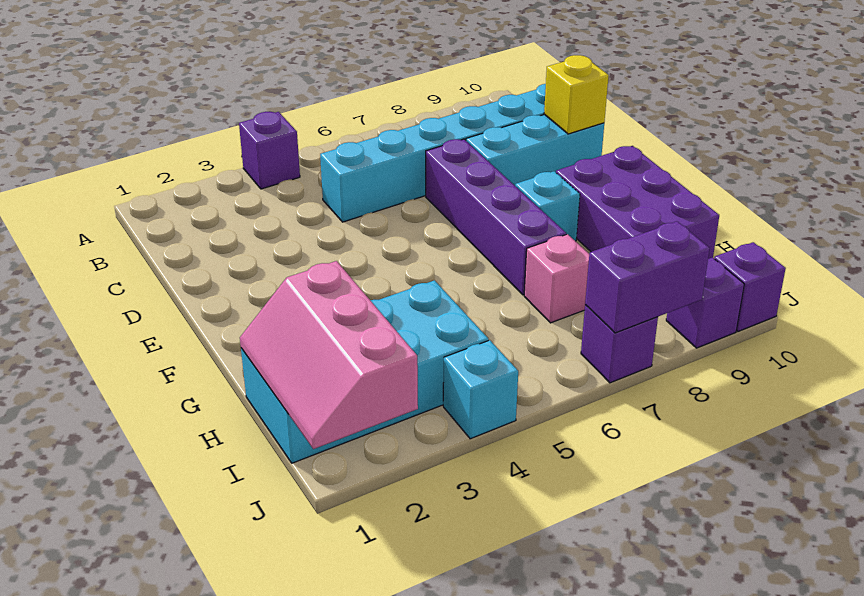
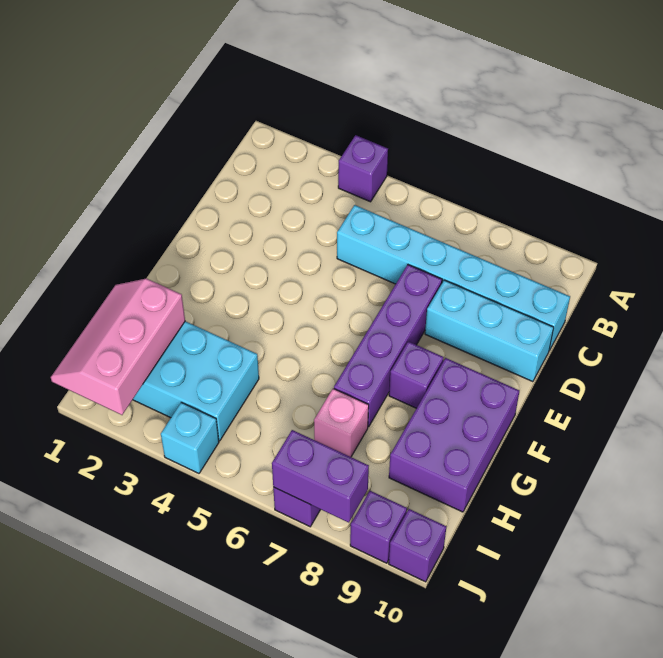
yellow brick D10 level 2 -> none
cyan brick F8 level 1 -> purple brick F8 level 1

